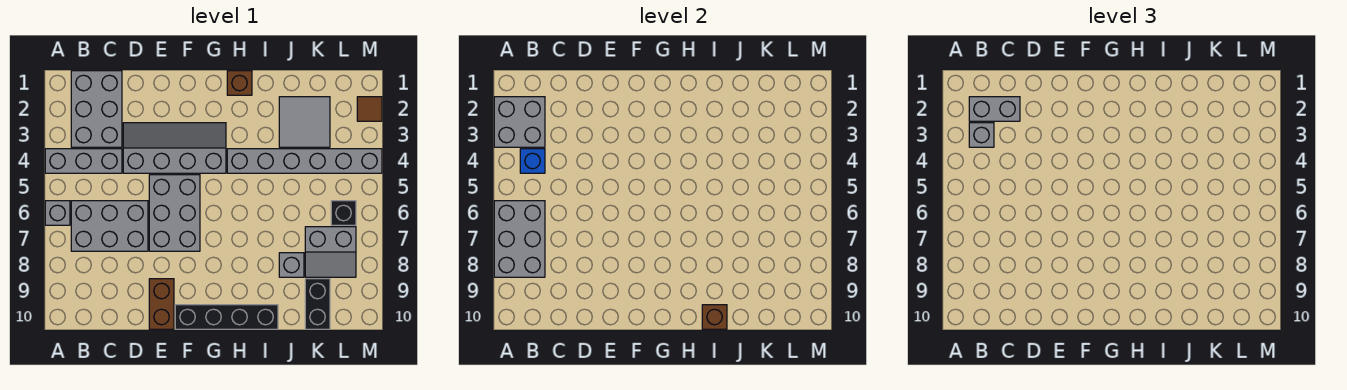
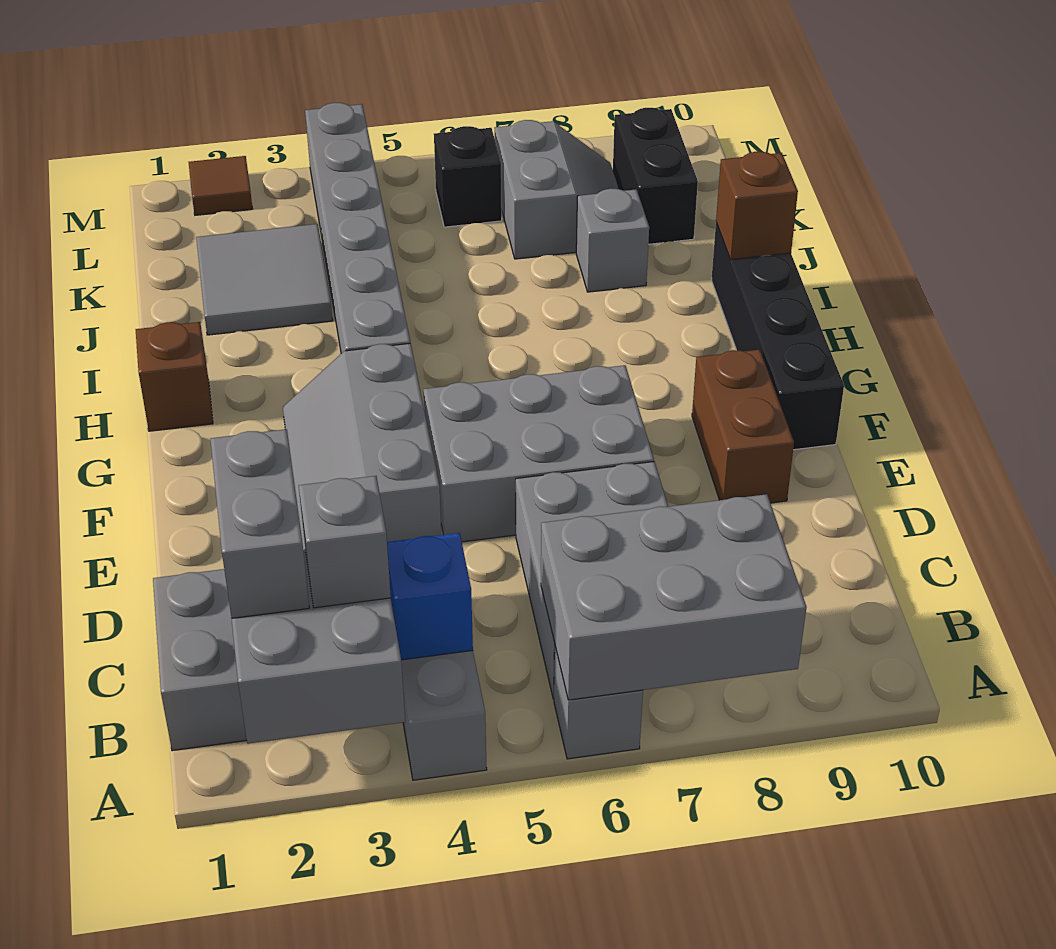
grey slope D3:G4 level 1 top 4 -> grey slope E3:G4 level 1 top 4
brown brick E9:E10 level 1 -> brown brick E9:F9 level 1
black brick K9:K10 level 1 -> black brick K9:L9 level 1

